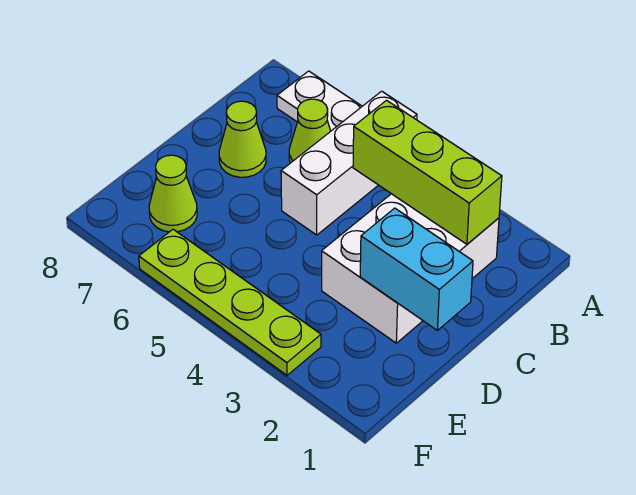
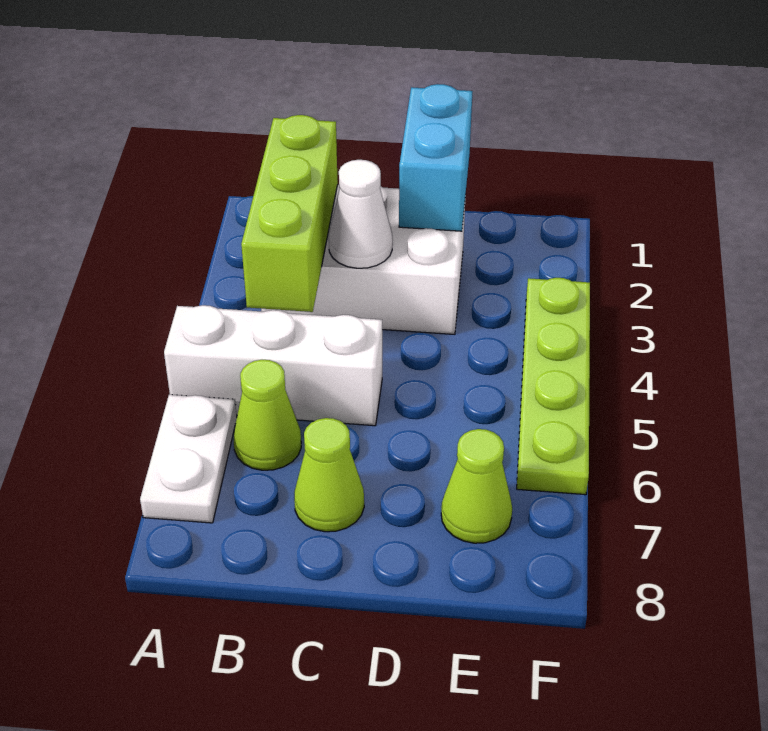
none -> white cone C3 level 2

